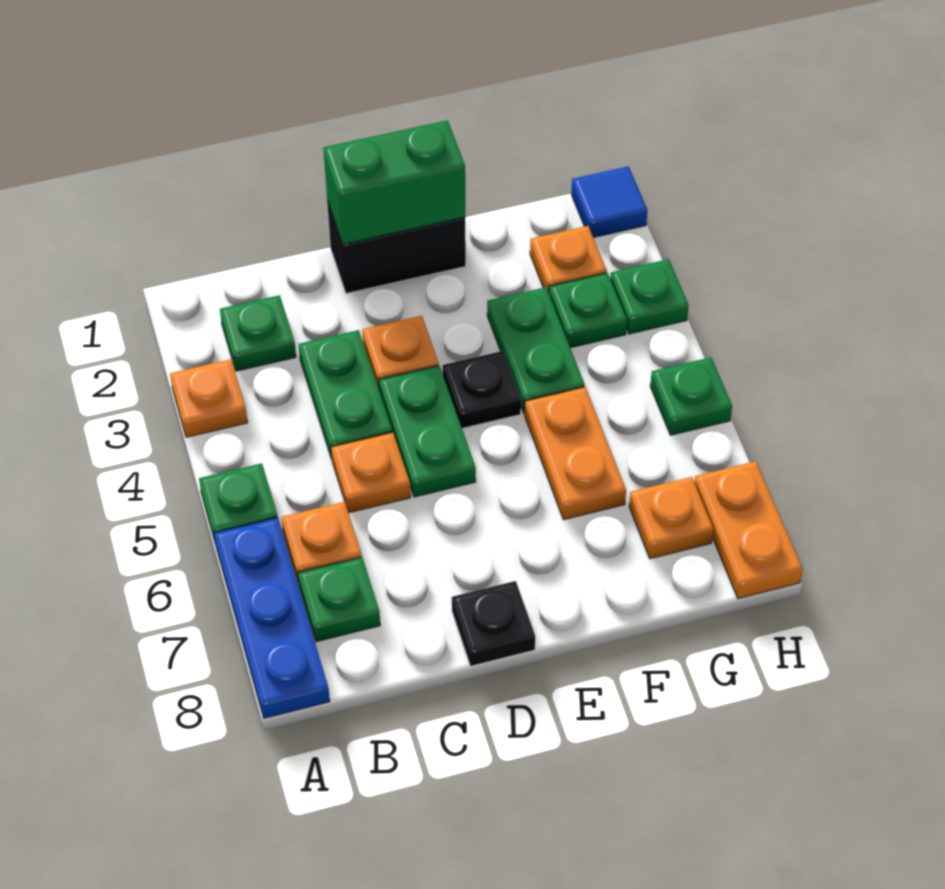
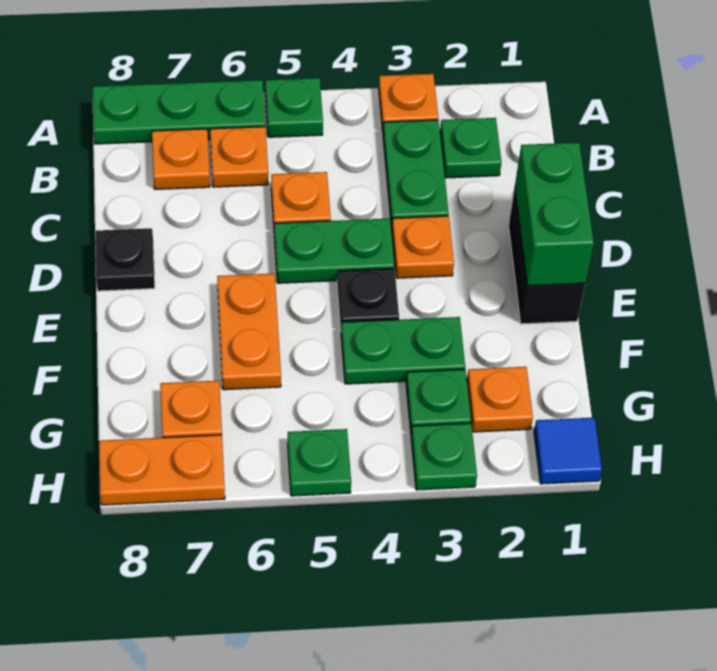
blue plate A6:A8 level 1 -> green plate A6:A8 level 1
green plate B7 level 1 -> orange plate B7 level 1
green plate C3:C4 level 1 -> green plate B3:C3 level 1
orange plate F5:F6 level 1 -> orange plate E6:F6 level 1

